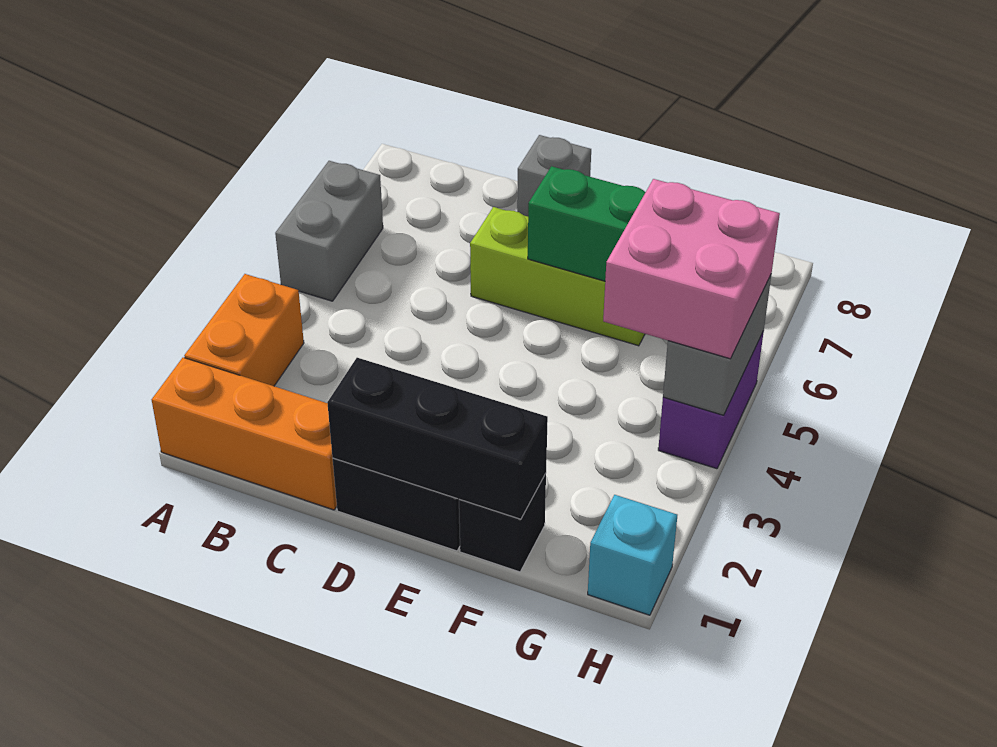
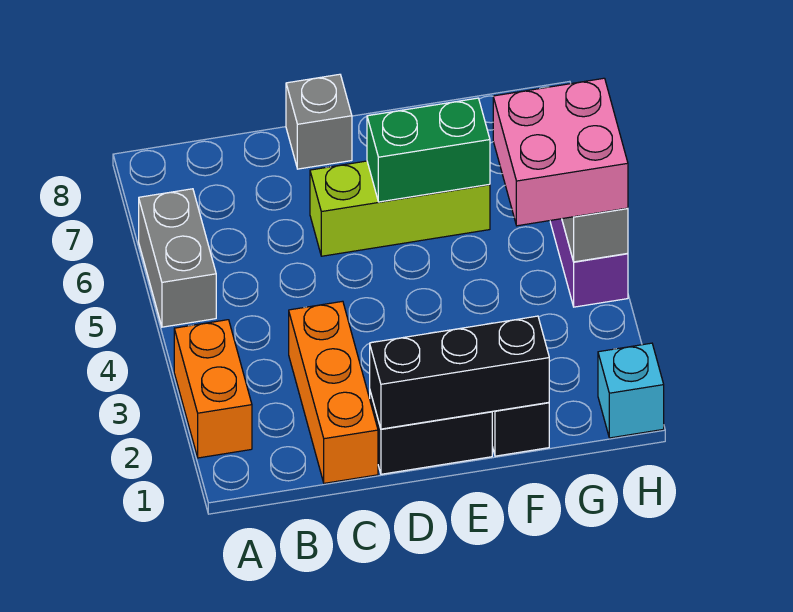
orange brick A1:C1 level 1 -> orange brick C1:C3 level 1

